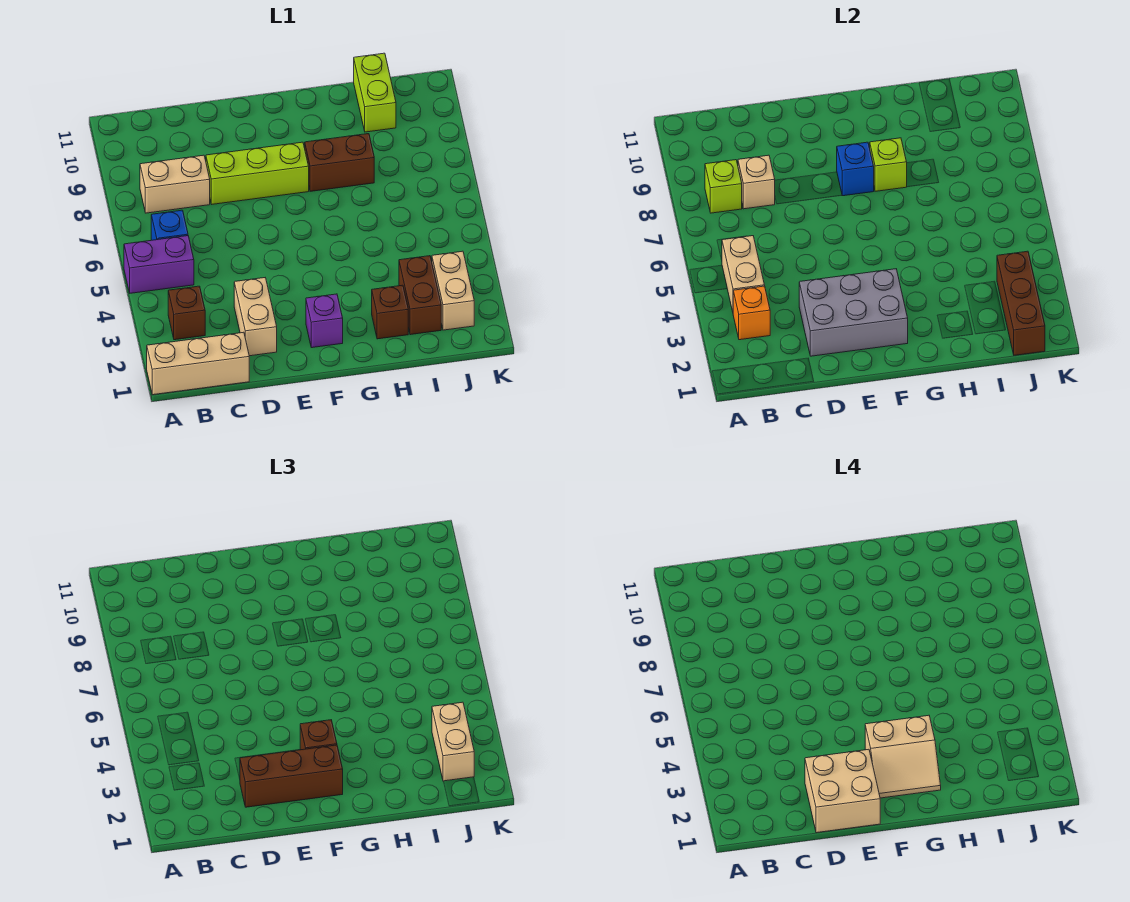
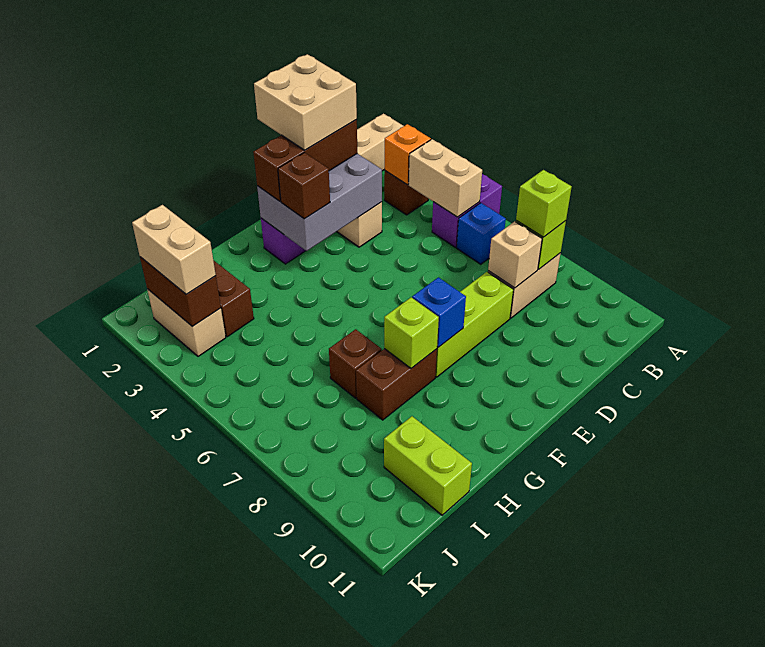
none -> lime brick B8 level 3
tan slope F2:G3 level 4 top 3 -> none
brown brick H2 level 1 -> brown brick H7 level 1
brown brick J1:J3 level 2 -> brown brick J2:J3 level 2

